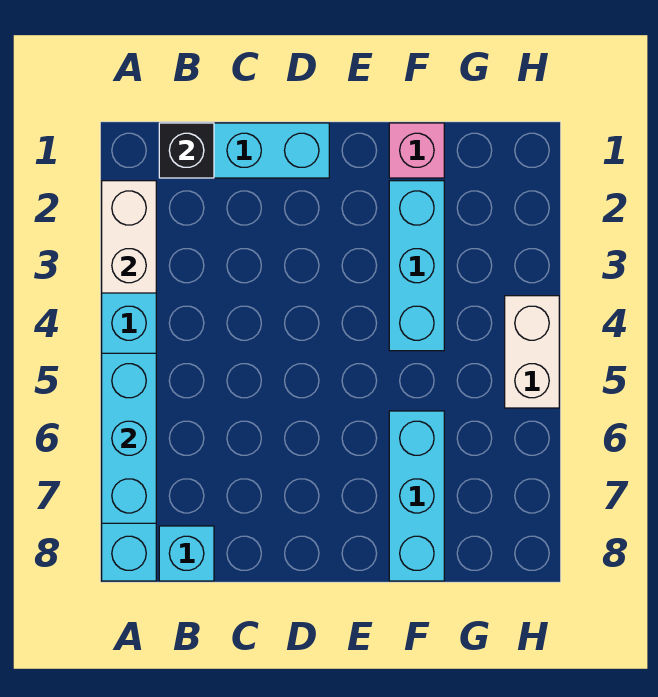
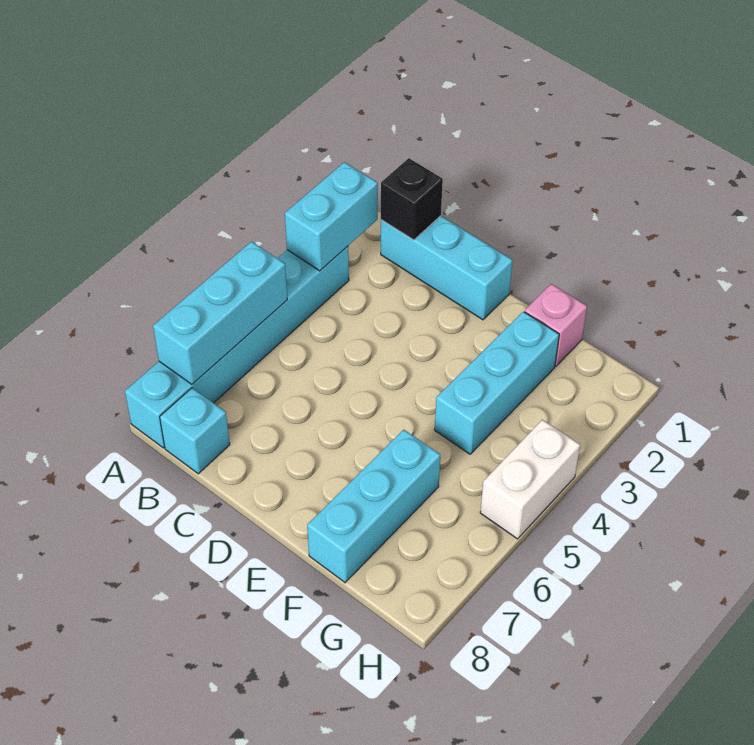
white brick A2:A3 level 2 -> cyan brick A2:A3 level 2

